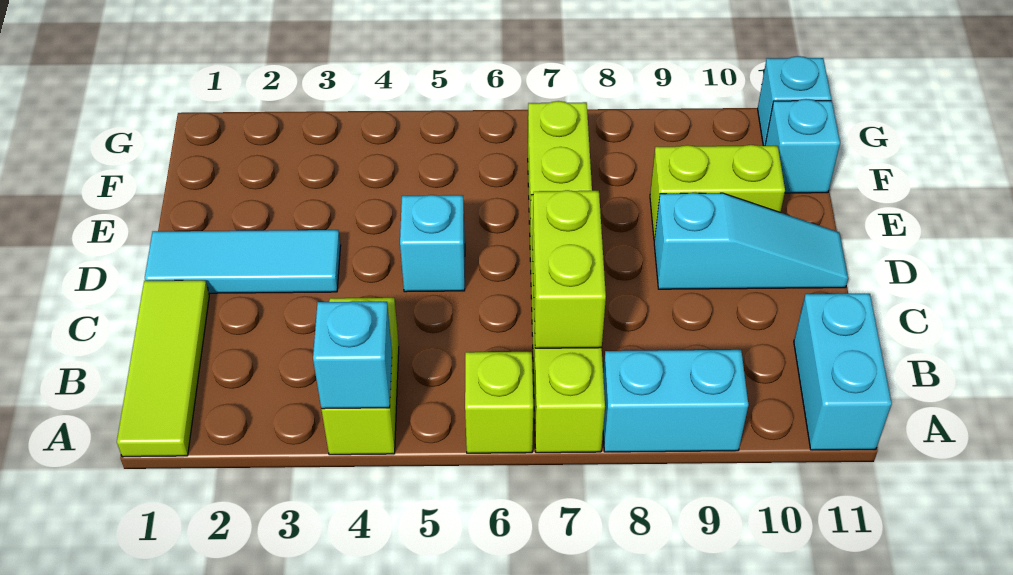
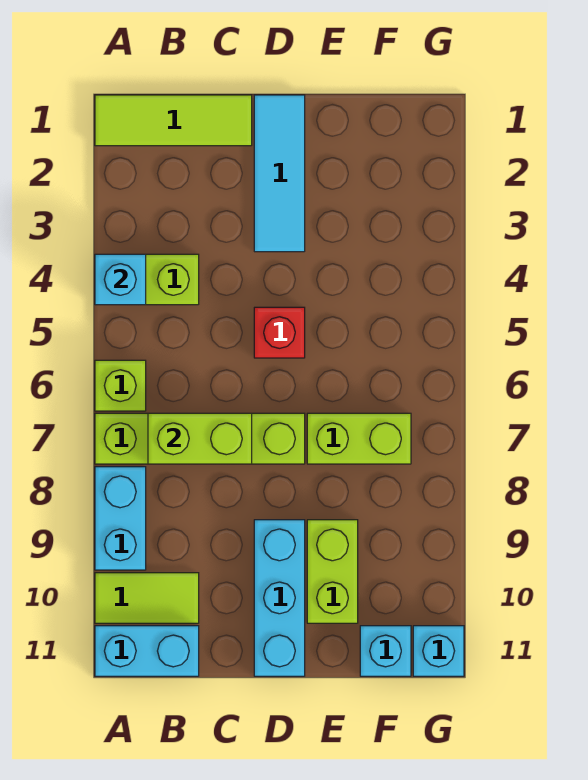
none -> lime tile A10:B10 level 1
cyan brick D5 level 1 -> red brick D5 level 1
cyan slope D9:D11 level 1 top 9 -> cyan brick D9:D11 level 1

